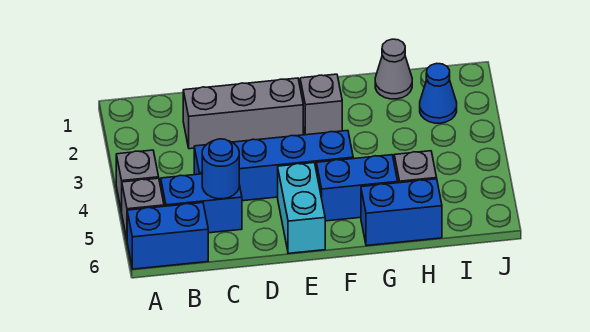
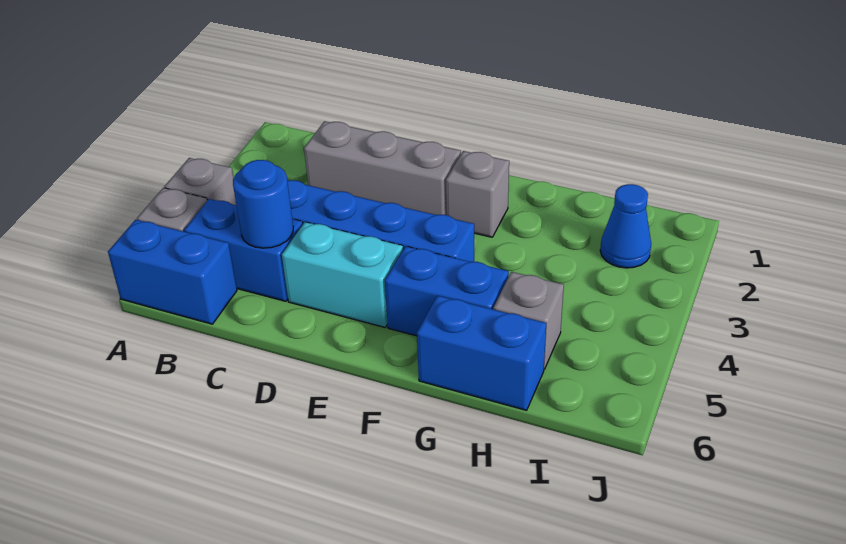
cyan brick E5:E6 level 1 -> cyan brick D5:E5 level 1
grey cone H1 level 1 -> none

